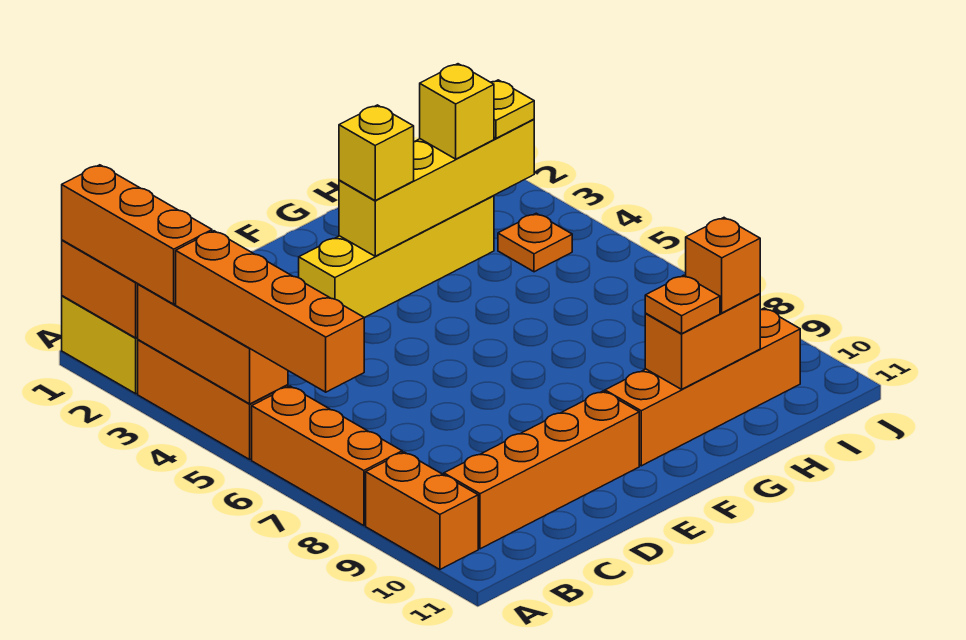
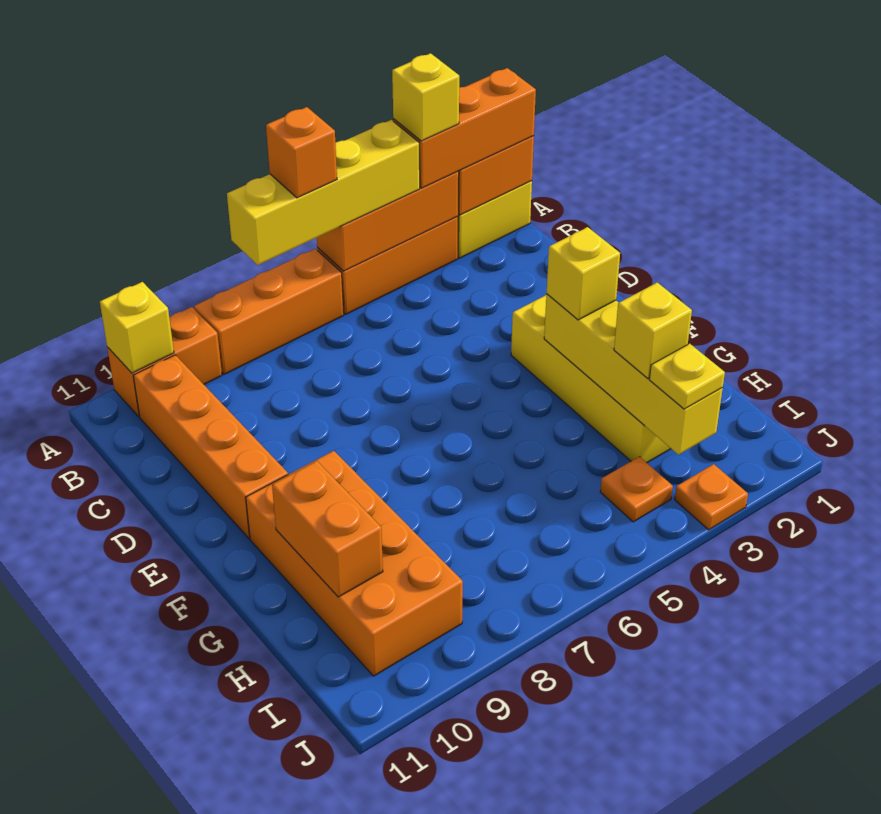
none -> yellow brick A3 level 4
orange brick A4:A7 level 3 -> yellow brick A4:A7 level 3
none -> yellow brick A10 level 2
orange brick F10:I10 level 1 -> orange brick F9:I10 level 1
orange plate G10 level 3 -> orange plate J3 level 1
orange brick H10 level 3 -> orange brick A6 level 4

